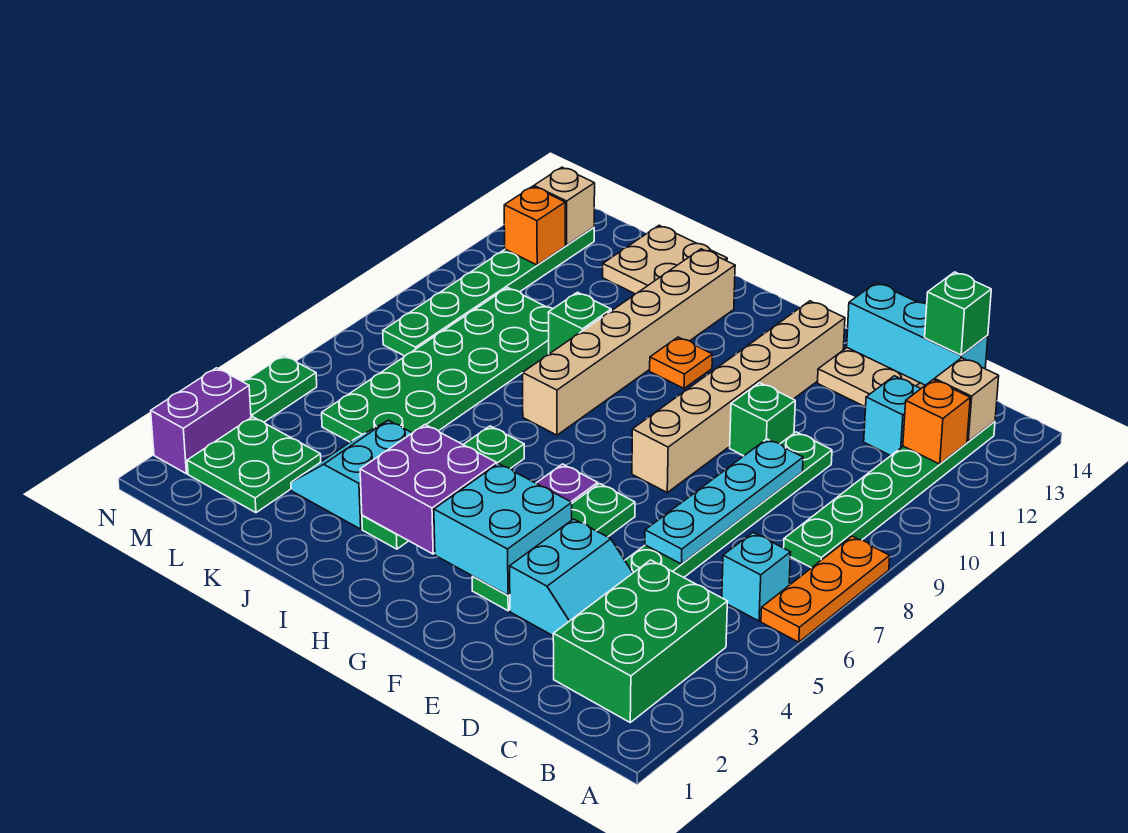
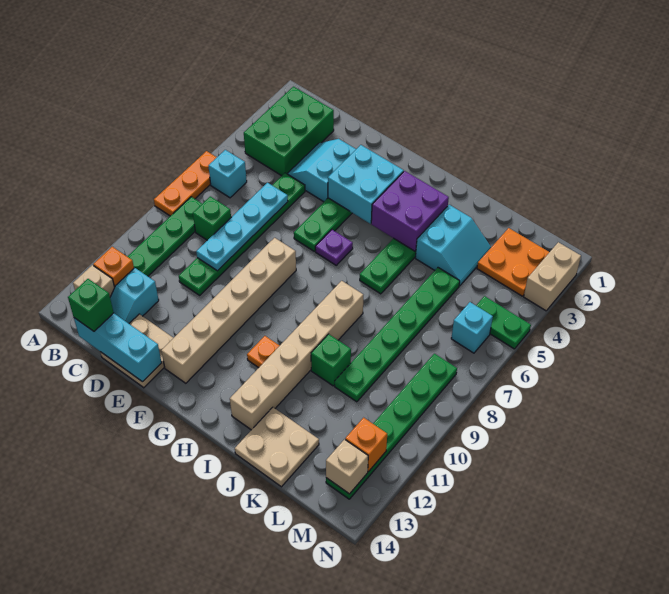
green brick E10 level 1 -> green brick C8 level 1
green plate K5:L10 level 1 -> green plate K5:K10 level 1
green plate L2:M3 level 1 -> orange plate L2:M3 level 1
none -> cyan brick M6 level 1
purple brick N2:N3 level 1 -> tan brick N2:N3 level 1
green plate N4:N5 level 1 -> green plate M5:N5 level 1

